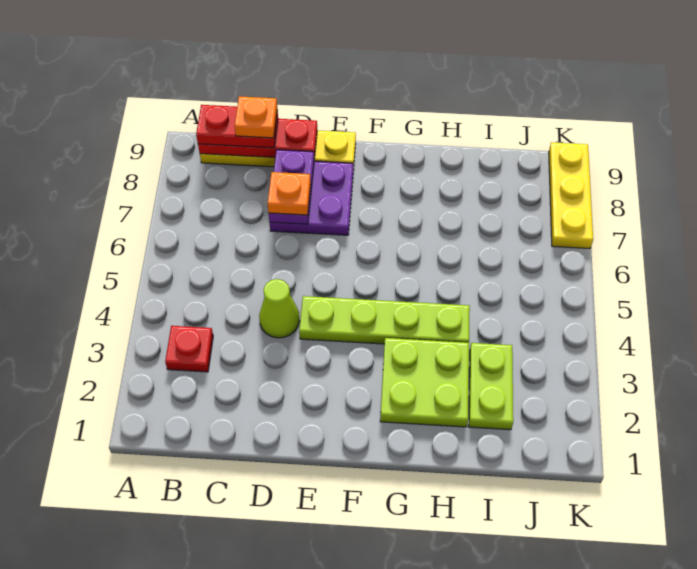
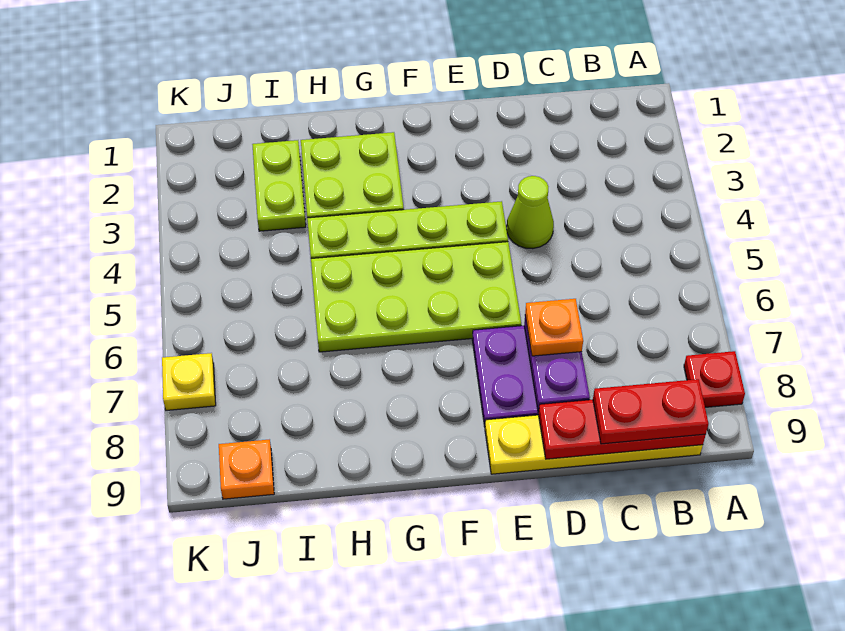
red plate B3 level 1 -> red plate A8 level 1
orange plate C9 level 4 -> orange plate J9 level 1
none -> lime plate E5:H6 level 1
yellow plate K7:K9 level 1 -> yellow plate K7 level 1

